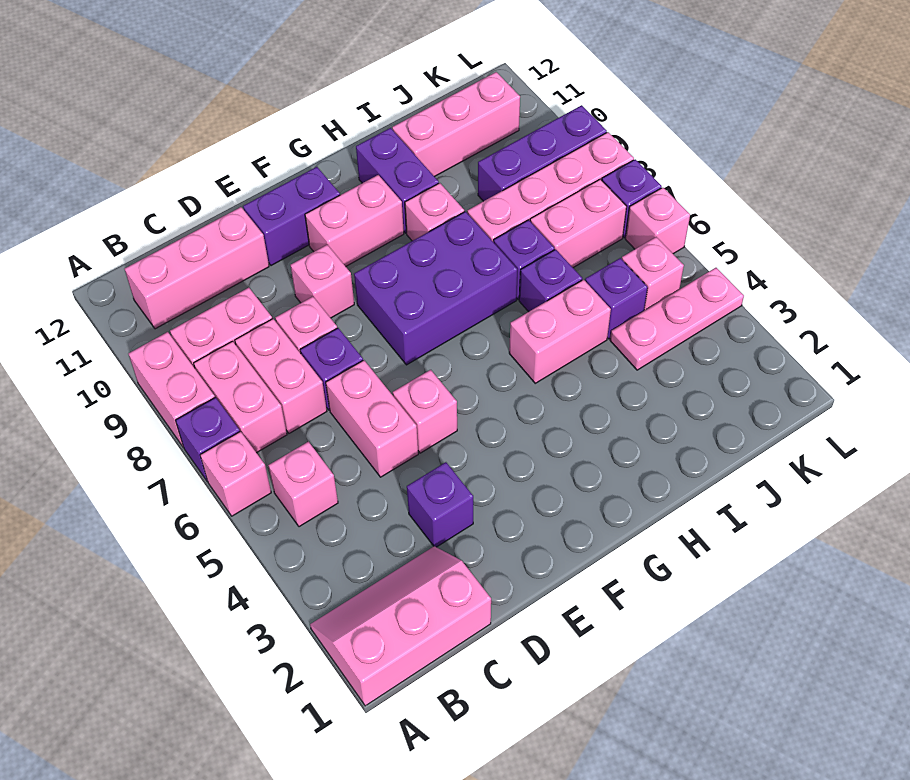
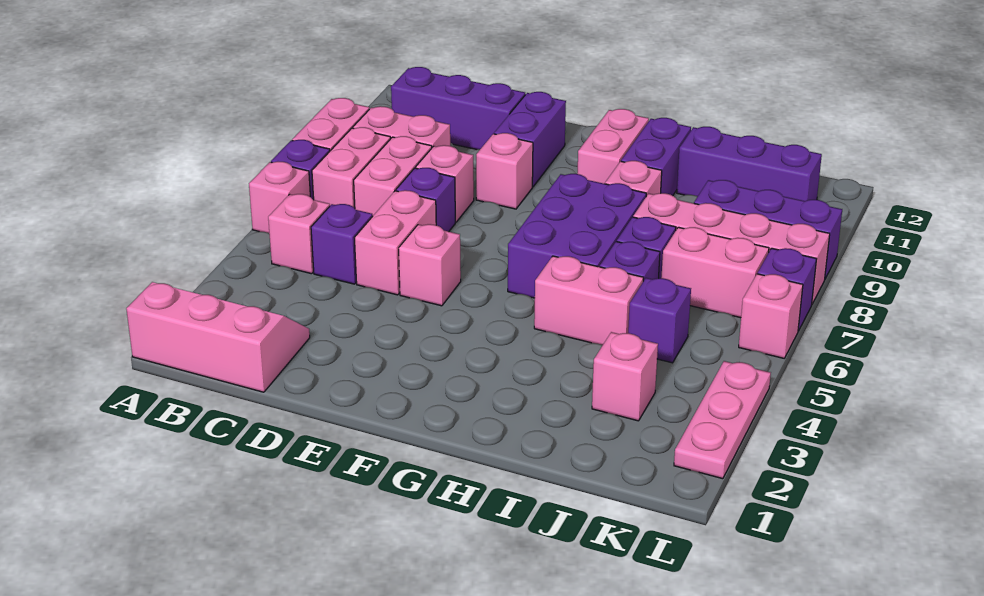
pink brick B11:D11 level 1 -> purple brick B11:D11 level 1
purple brick D3 level 1 -> purple brick C5 level 1
purple brick E11:F11 level 1 -> purple brick E10:E11 level 1
purple brick F7:H8 level 1 -> purple brick G6:H8 level 1
pink brick F10:G10 level 1 -> pink brick G10:G11 level 1
pink brick I11:K11 level 1 -> purple brick I11:K11 level 1
pink plate J4:L4 level 1 -> pink plate L2:L4 level 1
pink brick K5 level 1 -> pink brick J3 level 1

